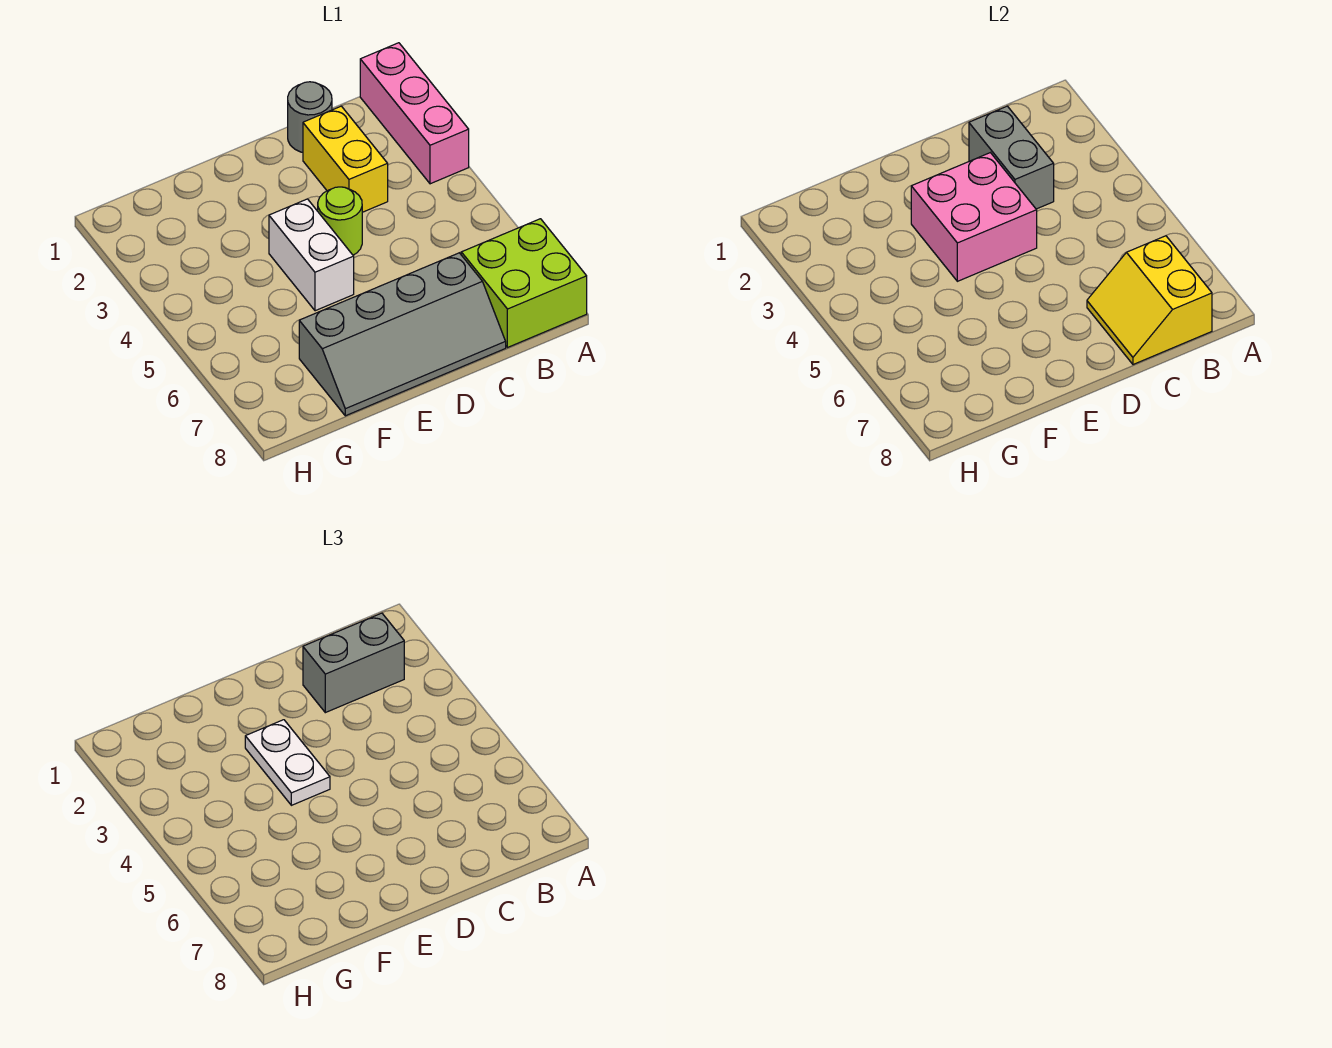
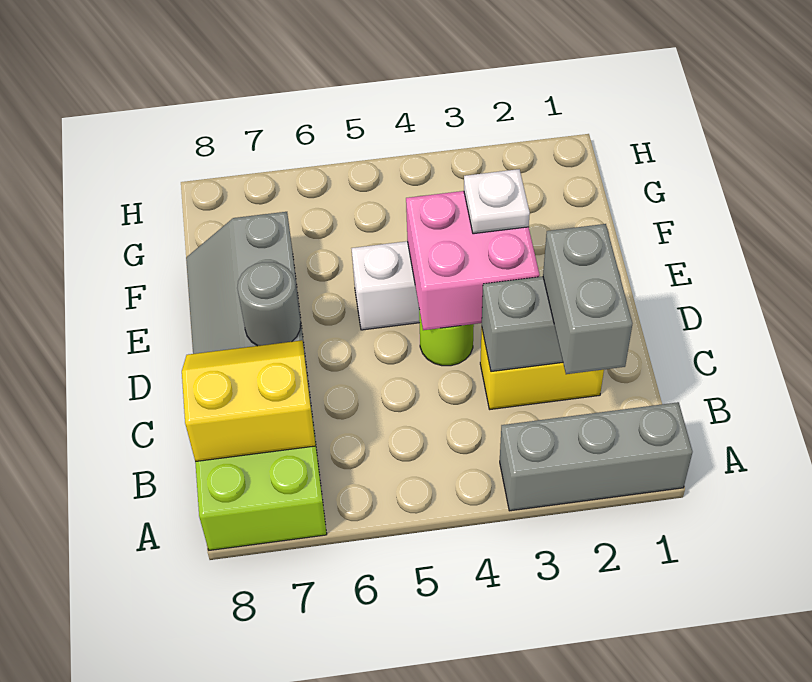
pink brick A1:A3 level 1 -> grey brick A1:A3 level 1
grey round brick C1 level 1 -> grey round brick D7 level 2
white plate E3:E4 level 3 -> white plate E3 level 3

